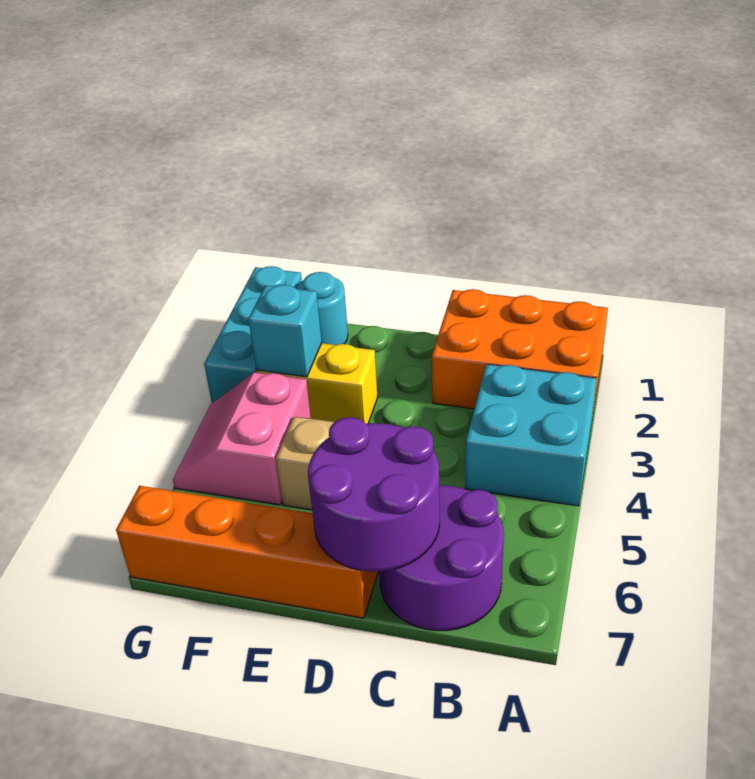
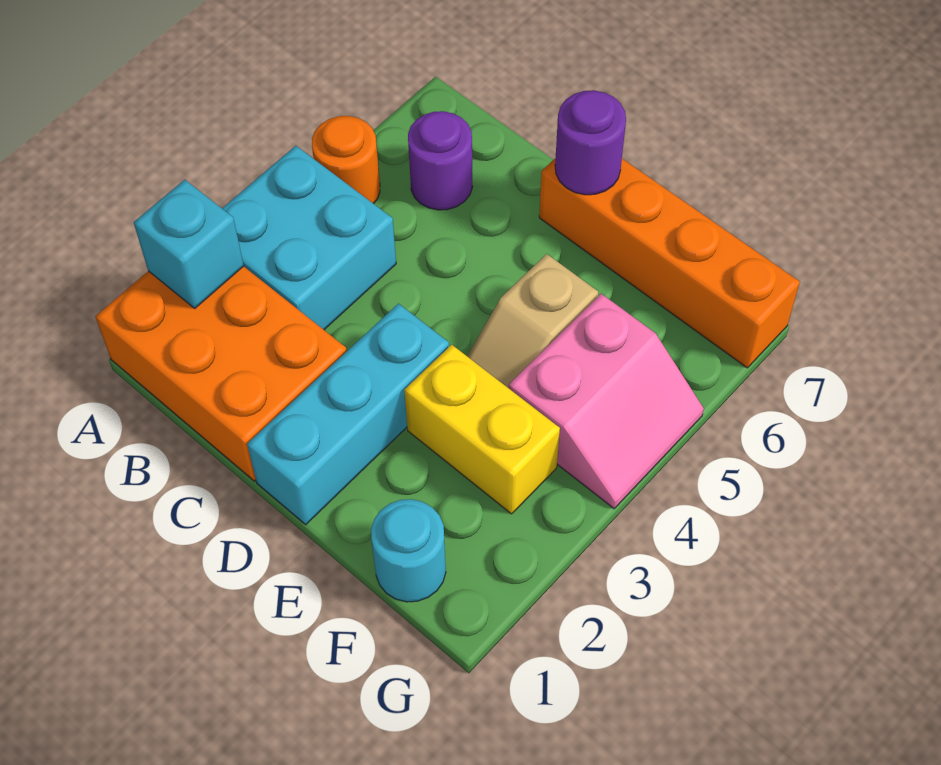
none -> orange round brick A5 level 1
purple round brick B6:C7 level 1 -> purple round brick B6 level 1
purple round brick C6:D7 level 2 -> purple round brick D7 level 2
cyan brick F3 level 2 -> cyan brick A2 level 2
cyan brick G1:G3 level 1 -> cyan brick D1:D3 level 1

